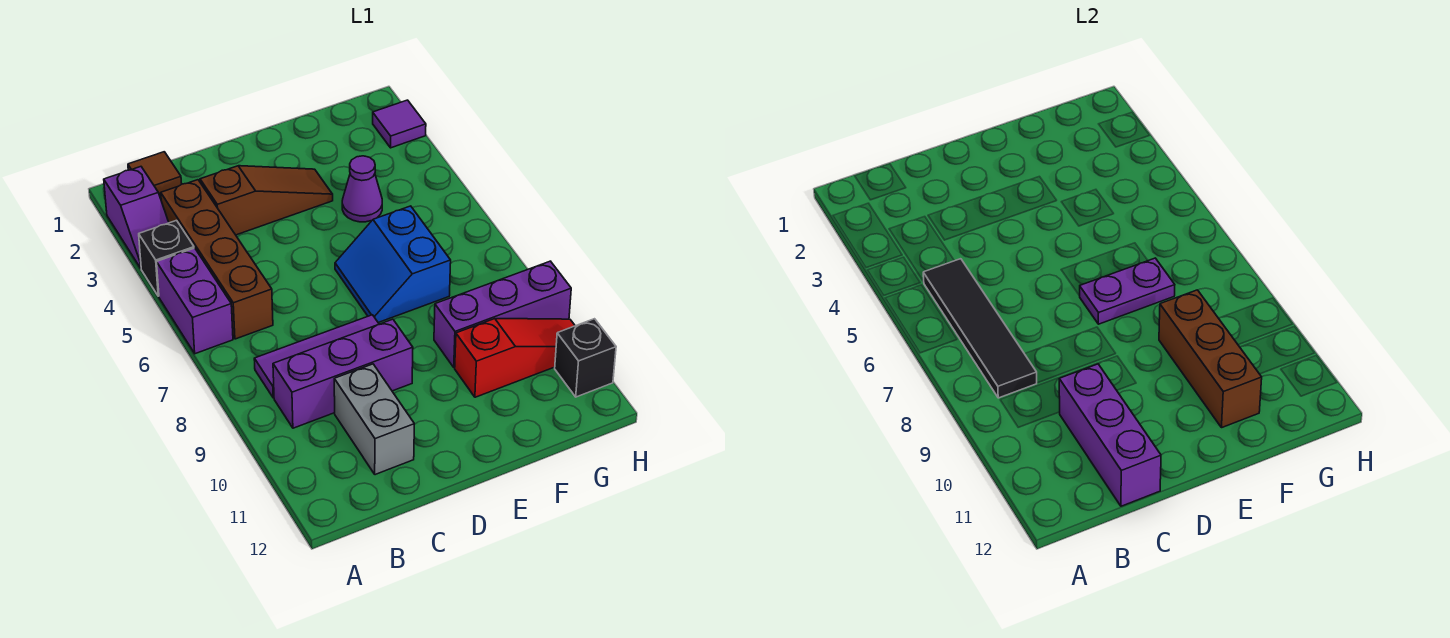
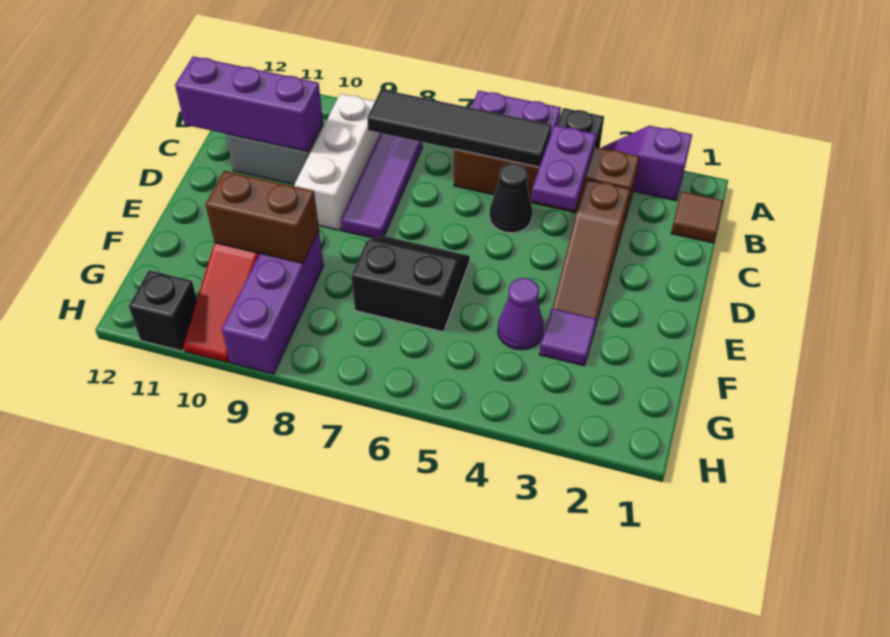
purple brick B9:D9 level 1 -> white brick B9:D9 level 1
none -> black cone C5 level 1
blue slope E6:F7 level 1 top F -> black slope E6:F7 level 1 top F
purple plate E7:F7 level 2 -> purple plate B4:C4 level 2
brown brick F9:F11 level 2 -> brown brick F9:F10 level 2
purple tile H2 level 1 -> purple tile F3 level 1

